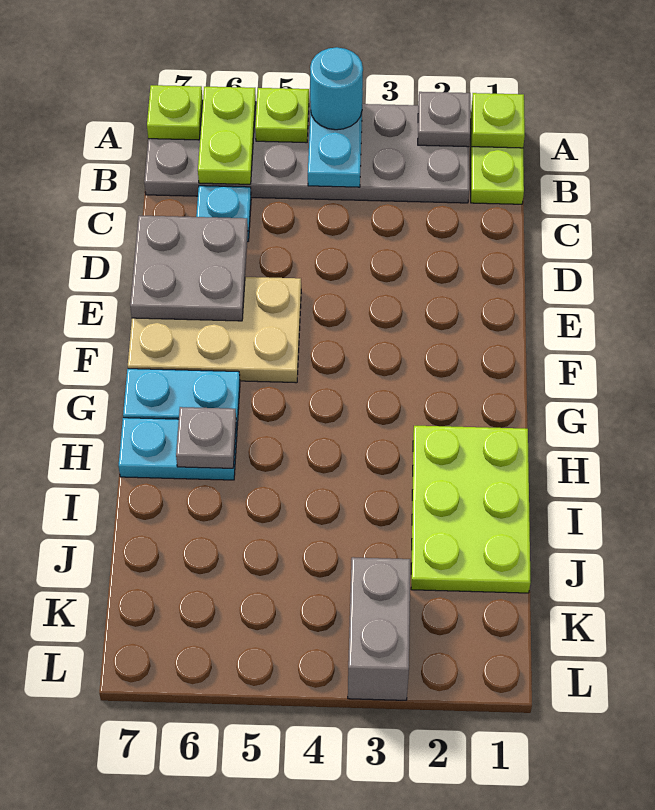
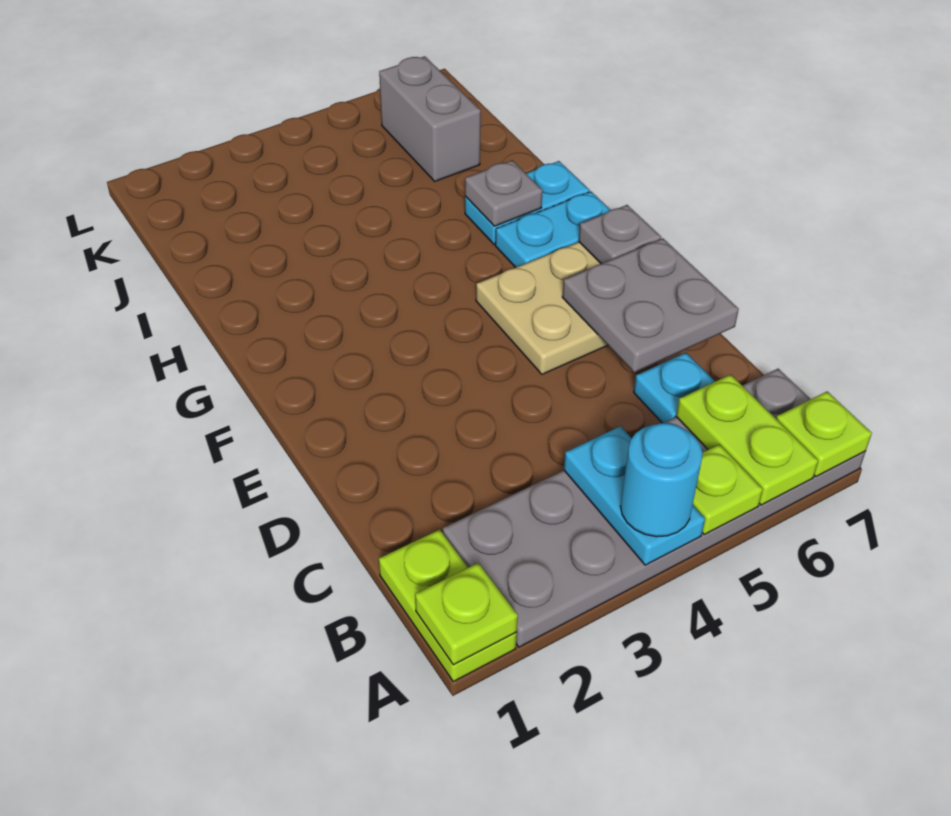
grey plate A2 level 2 -> grey plate F7 level 2
lime plate H1:J2 level 1 -> none
grey brick K3:L3 level 1 -> grey brick J6:K6 level 1

